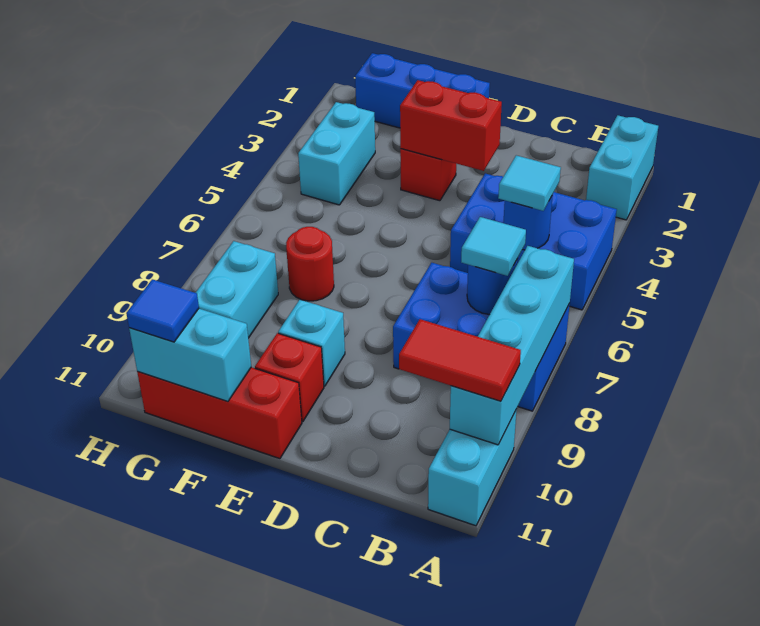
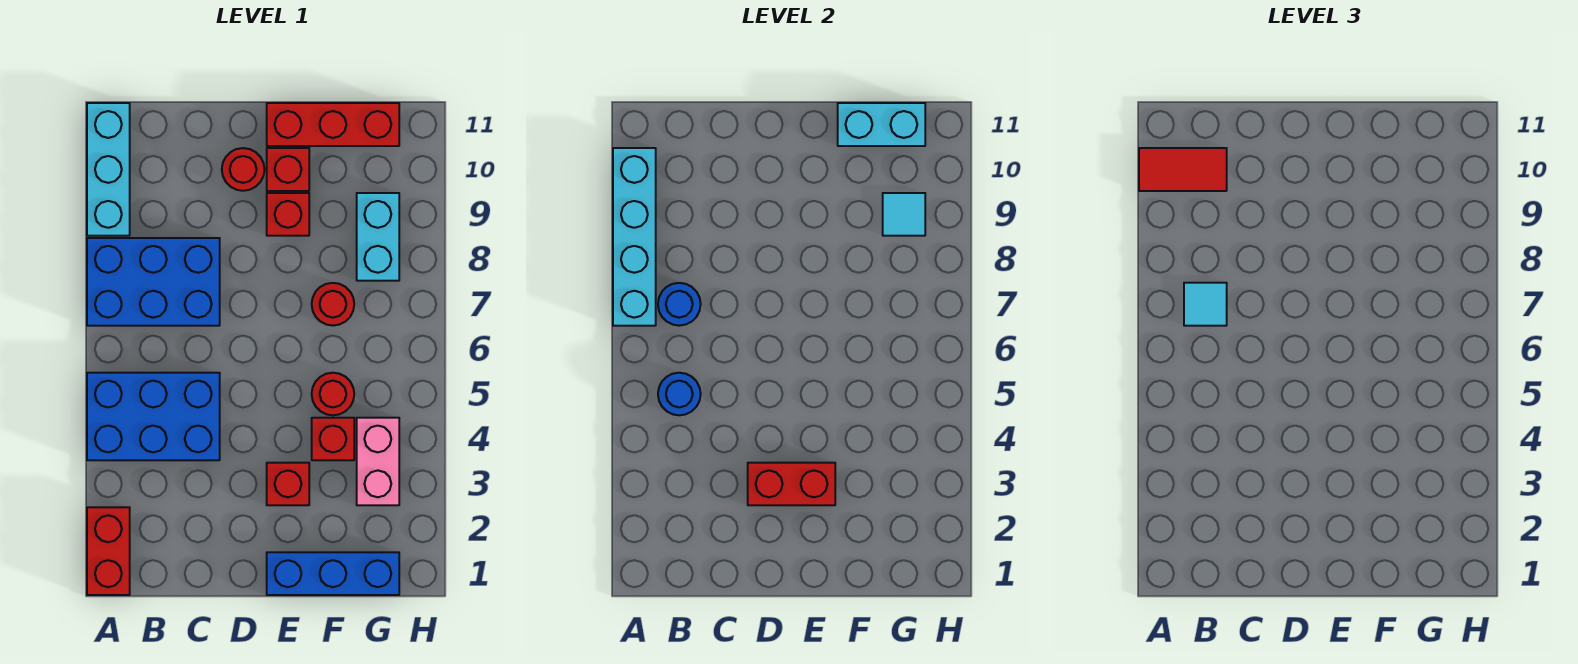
cyan brick A1:A2 level 1 -> red brick A1:A2 level 1
cyan brick A10:A11 level 1 -> cyan brick A9:A11 level 1
cyan tile B5 level 3 -> cyan tile G9 level 2
none -> red round brick D10 level 1
cyan brick E9 level 1 -> red brick E9 level 1
none -> red brick F4 level 1
none -> red round brick F5 level 1
cyan brick G3:G4 level 1 -> pink brick G3:G4 level 1
blue tile G11 level 3 -> none

